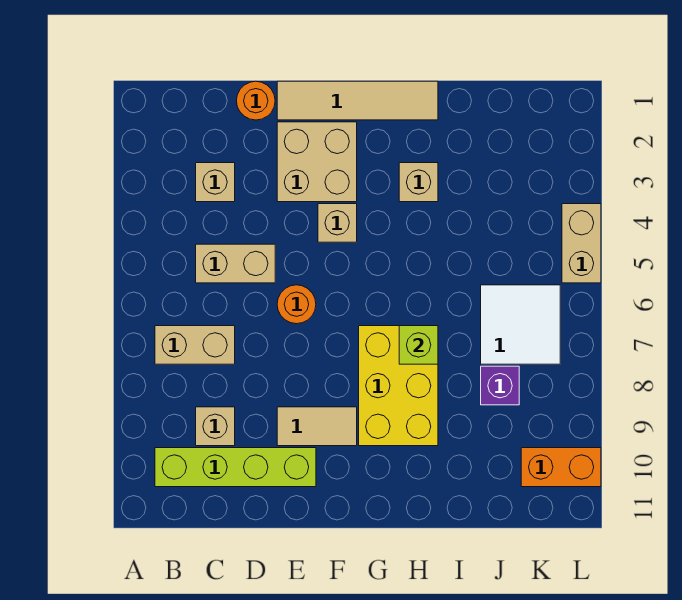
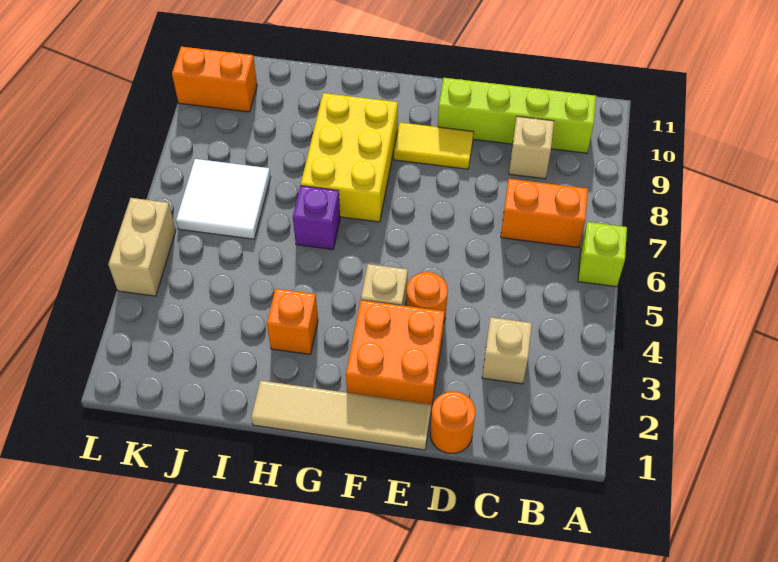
tan brick B7:C7 level 1 -> orange brick B7:C7 level 1
tan brick C5:D5 level 1 -> none
tan brick E2:F3 level 1 -> orange brick E2:F3 level 1
orange round brick E6 level 1 -> orange round brick E4 level 1
tan tile E9:F9 level 1 -> yellow tile E9:F9 level 1
tan brick H3 level 1 -> orange brick H3 level 1
lime brick H7 level 2 -> lime brick A6 level 1
purple brick J8 level 1 -> purple brick H6 level 1

